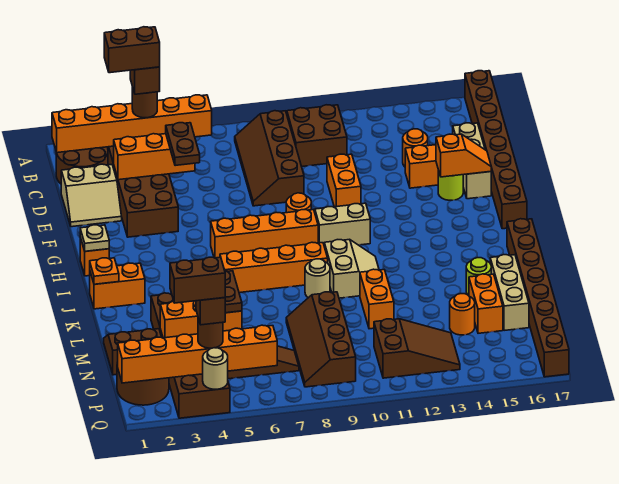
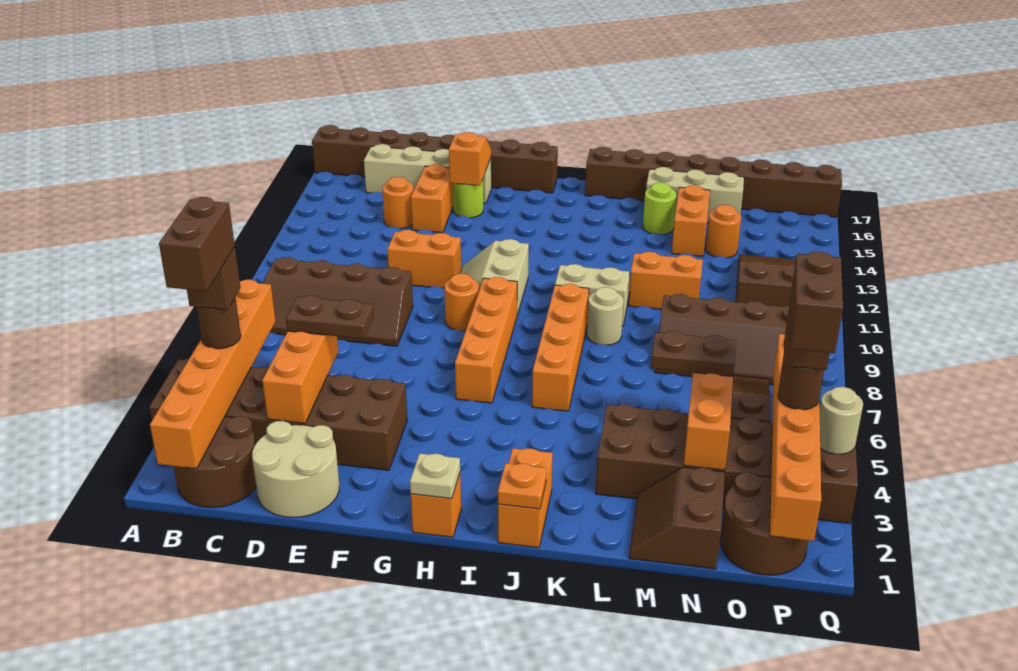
brown brick B10:C11 level 1 -> none
tan slope D1:E2 level 1 top D -> tan round brick D1:E2 level 1
tan brick D16:F16 level 1 -> tan brick C16:F16 level 1
orange brick M15:N15 level 1 -> orange brick M14:M15 level 1

